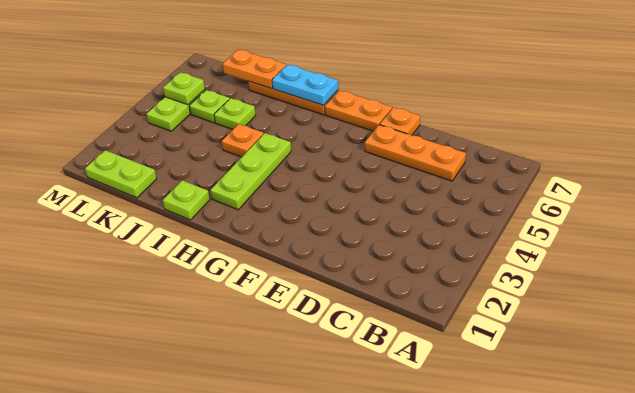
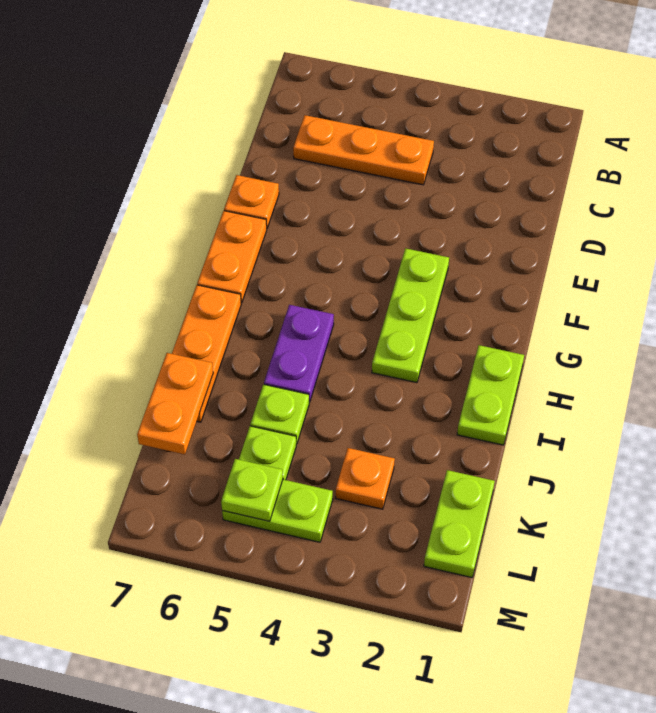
orange plate C6:E6 level 1 -> orange plate C4:C6 level 1
lime plate H2:H4 level 1 -> lime plate F3:H3 level 1
none -> purple plate H5:I5 level 1
cyan plate H7:I7 level 2 -> none
lime plate I1 level 1 -> lime plate H1:I1 level 1
orange plate I4 level 1 -> orange plate K3 level 1

